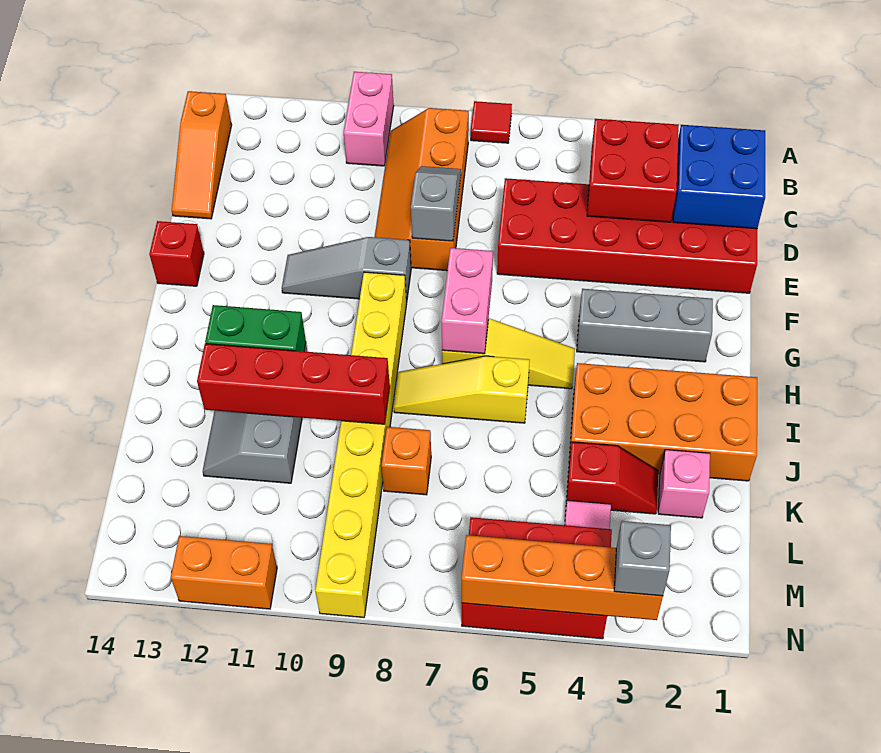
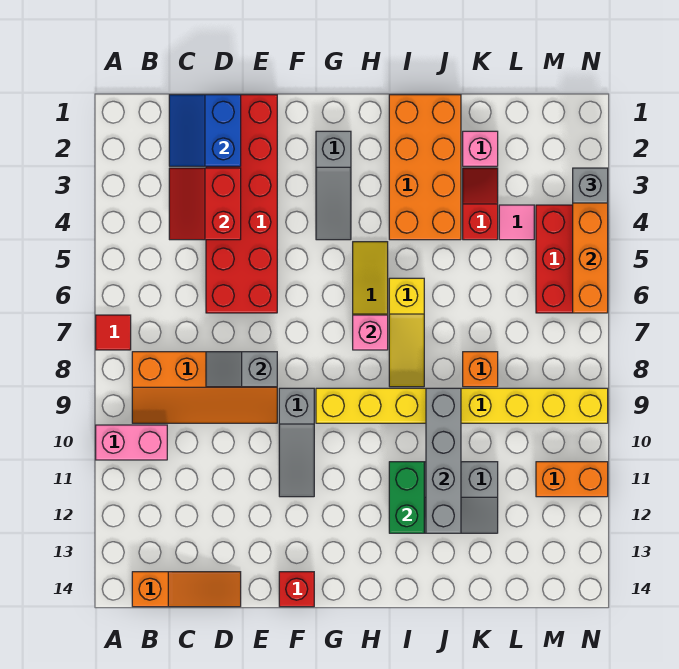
blue brick C1:D2 level 2 -> blue slope C1:D2 level 2 top D
red brick C3:D4 level 2 -> red slope C3:D4 level 2 top D
grey brick G2:G4 level 1 -> grey slope G2:G4 level 1 top 2
pink brick G7:H7 level 2 -> pink brick H7 level 2
red brick J9:J12 level 2 -> grey brick J9:J12 level 2
orange brick N11:N12 level 1 -> orange brick M11:N11 level 1

